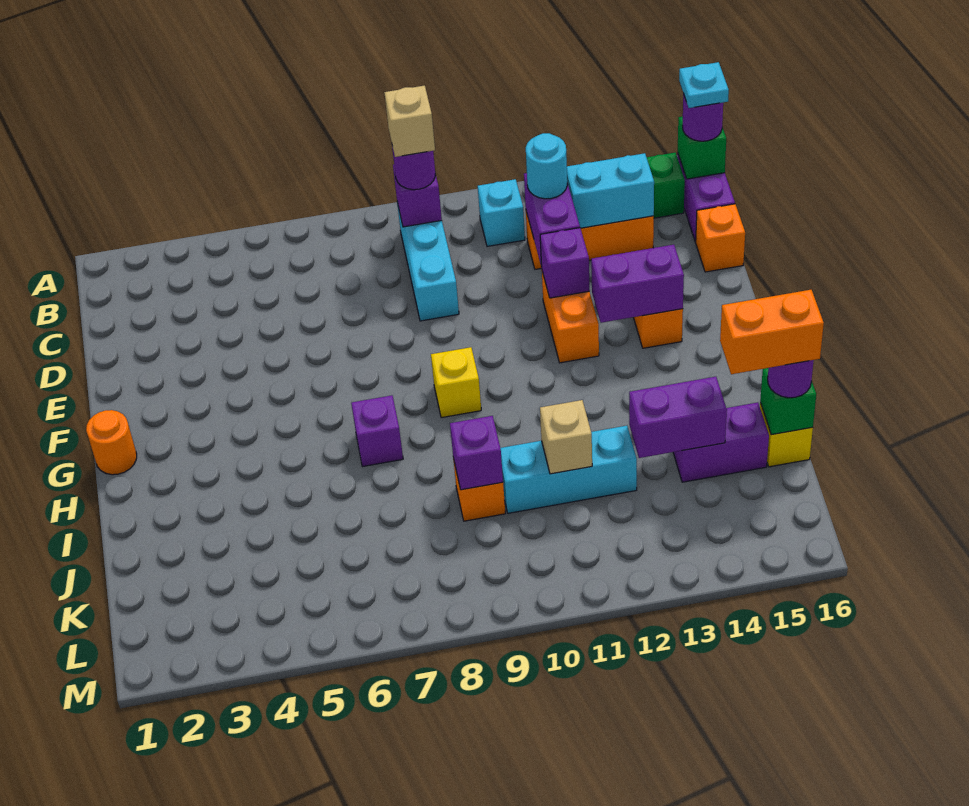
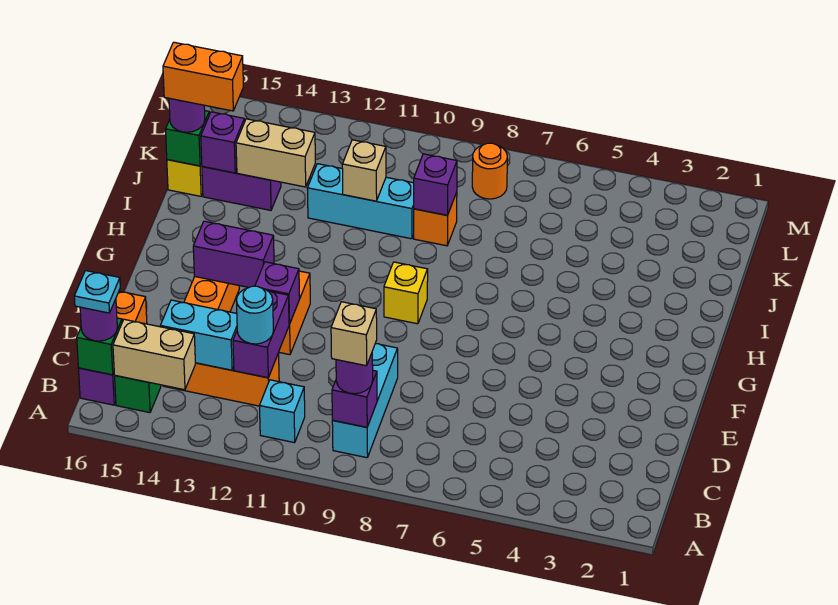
none -> tan brick B14:B15 level 2
orange round brick G1 level 1 -> orange round brick L8 level 1
purple brick H7 level 1 -> purple brick J15 level 2
purple brick J13:J14 level 2 -> tan brick J13:J14 level 2

